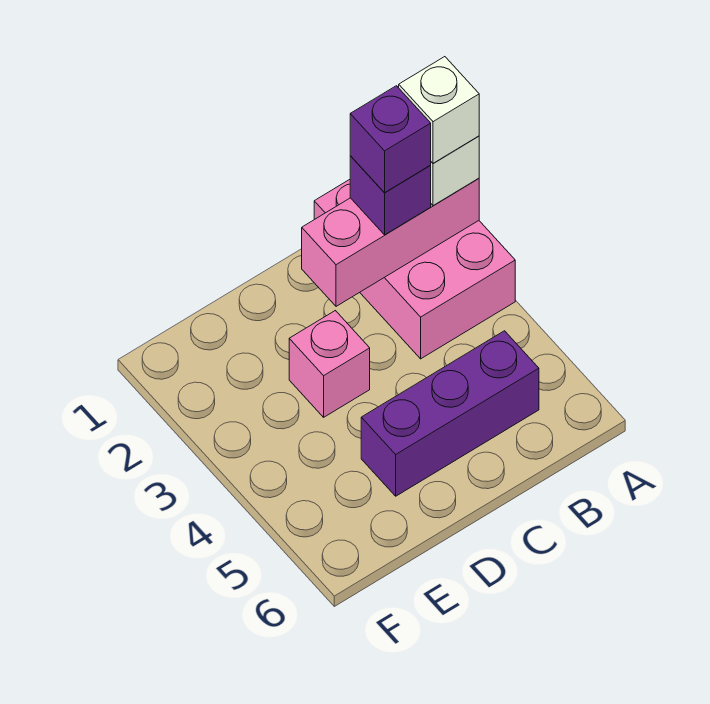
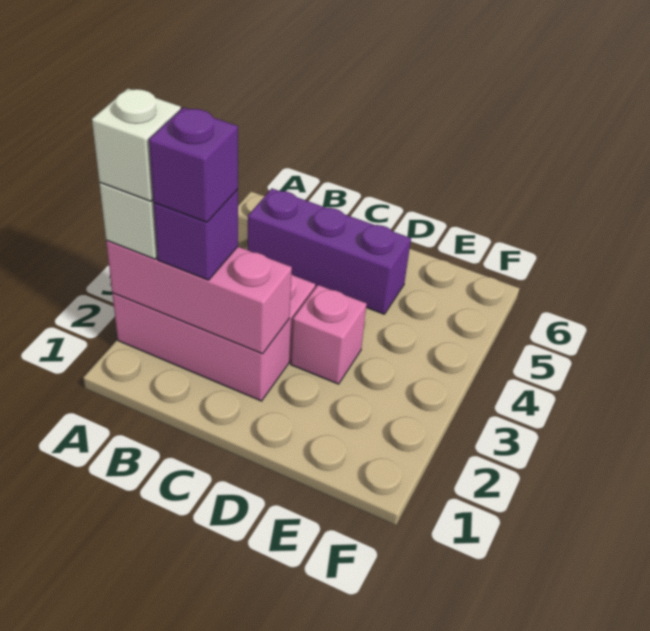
pink brick A1:B3 level 1 -> pink brick A2:C3 level 1

